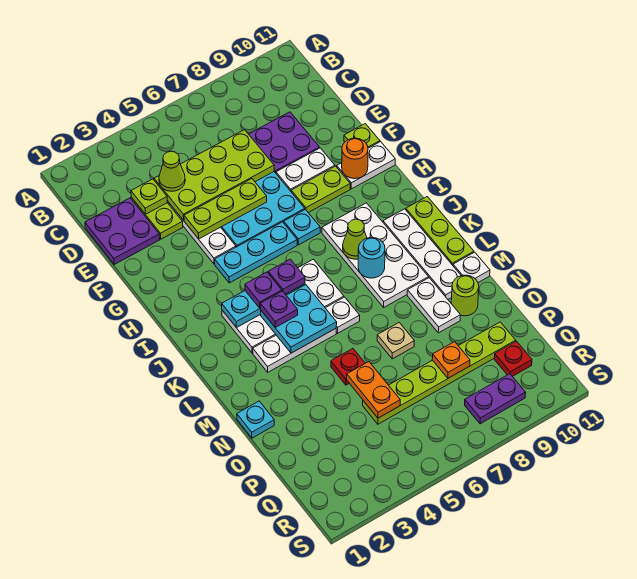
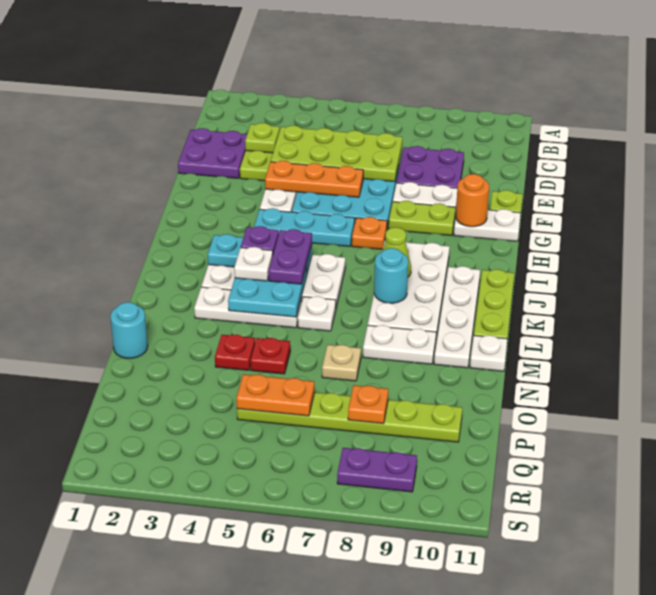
lime cone D4 level 3 -> none
lime plate F4:F6 level 2 -> orange plate F4:F6 level 2
cyan plate H7 level 1 -> orange plate H7 level 1
purple plate J5 level 3 -> purple plate J5:K5 level 3
purple plate K4 level 3 -> white plate K4 level 3
white plate M9:N9 level 1 -> white plate M8:M9 level 1
cyan plate N1 level 1 -> cyan round brick N1 level 1
lime round brick N10 level 1 -> none
orange plate O5:P5 level 2 -> orange plate P5:P6 level 2
red plate Q10 level 1 -> red plate N4 level 1

